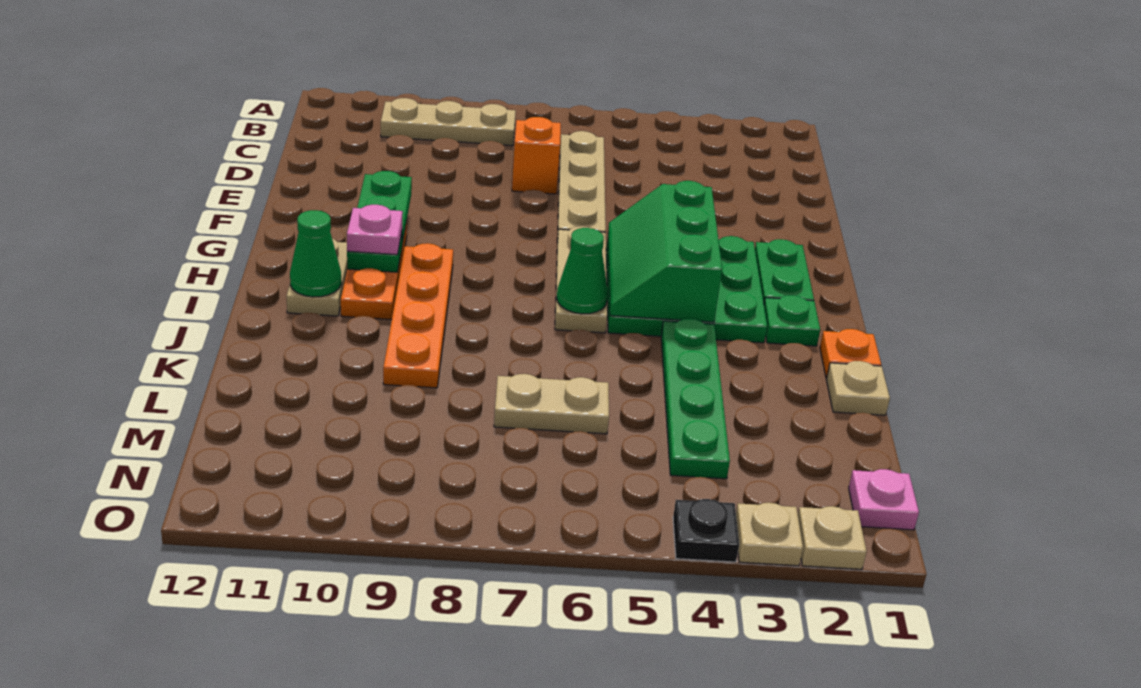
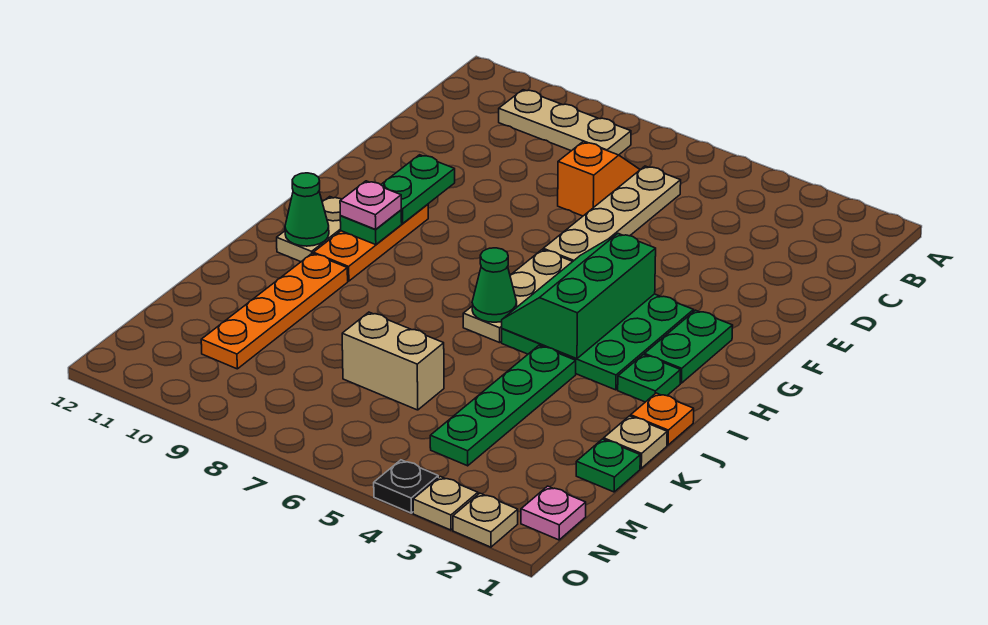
orange plate H9:K9 level 1 -> orange plate J10:M10 level 1
none -> green plate L1 level 1
tan plate L6:L7 level 1 -> tan brick L6:L7 level 1

